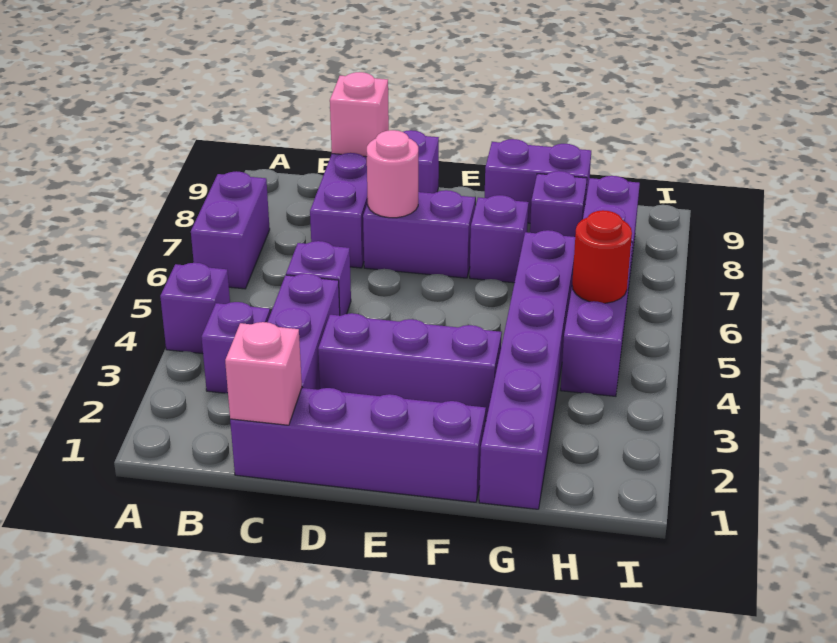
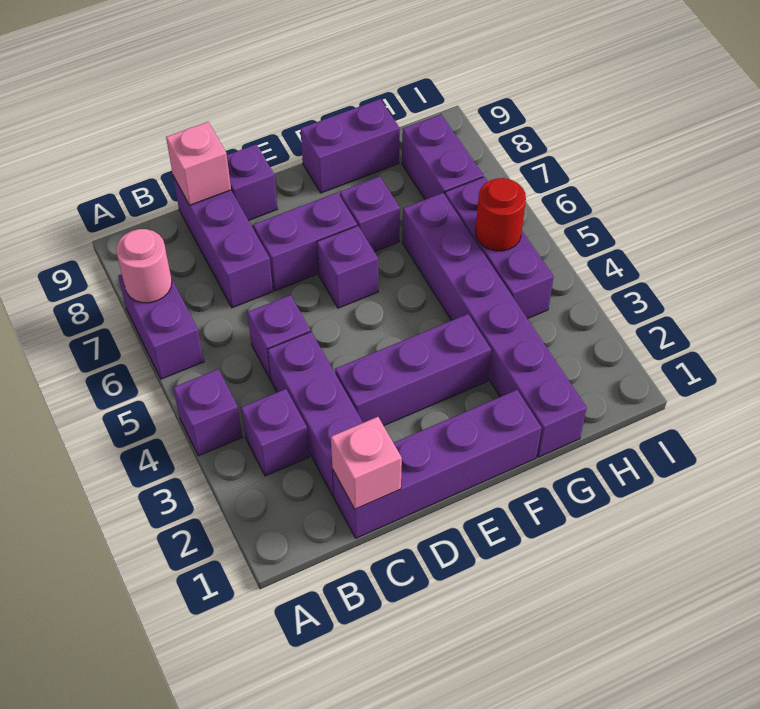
pink round brick D7 level 2 -> pink round brick A7 level 2
purple brick G8 level 1 -> purple brick E6 level 1

